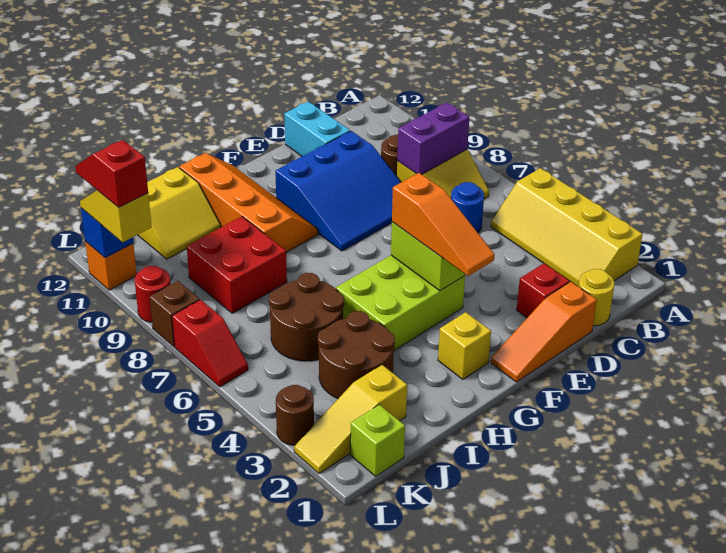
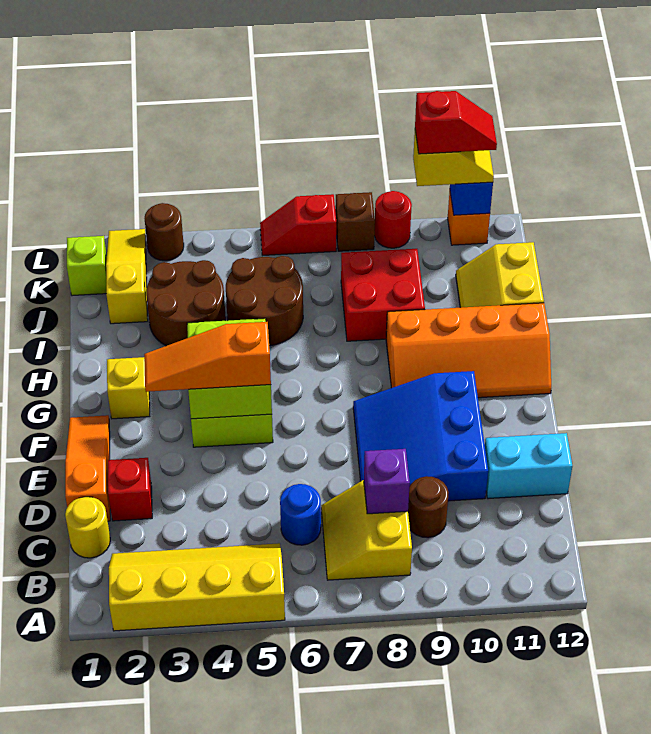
purple brick B8:C8 level 2 -> purple brick C8 level 2

